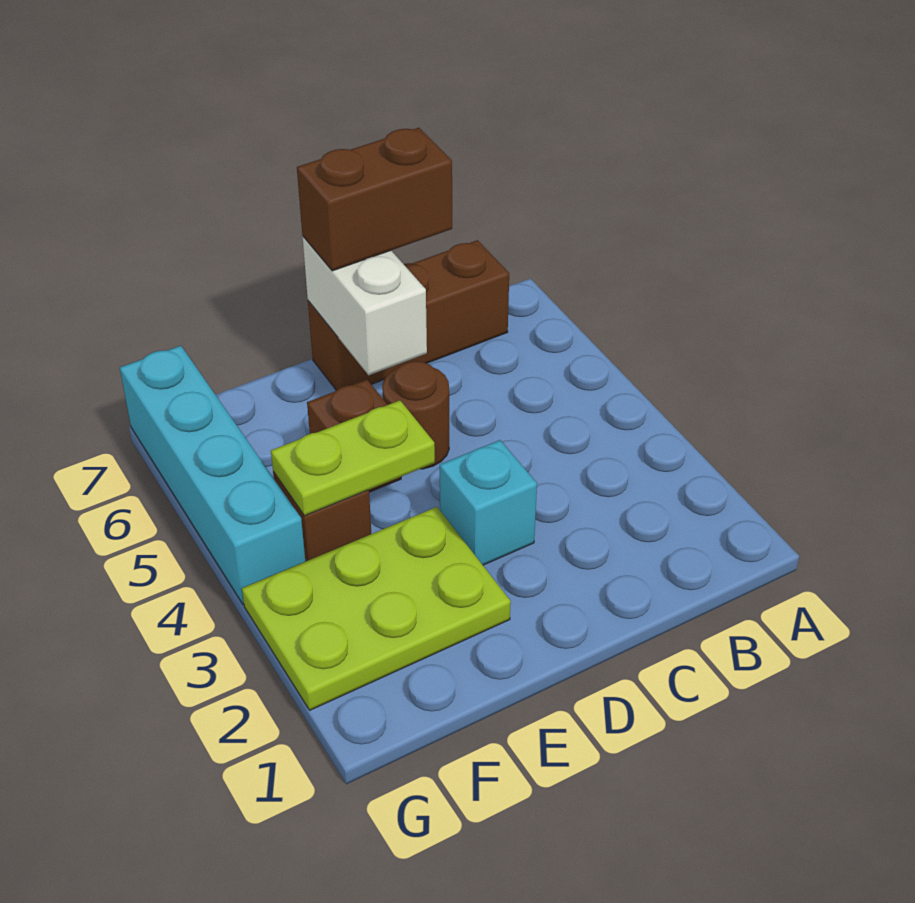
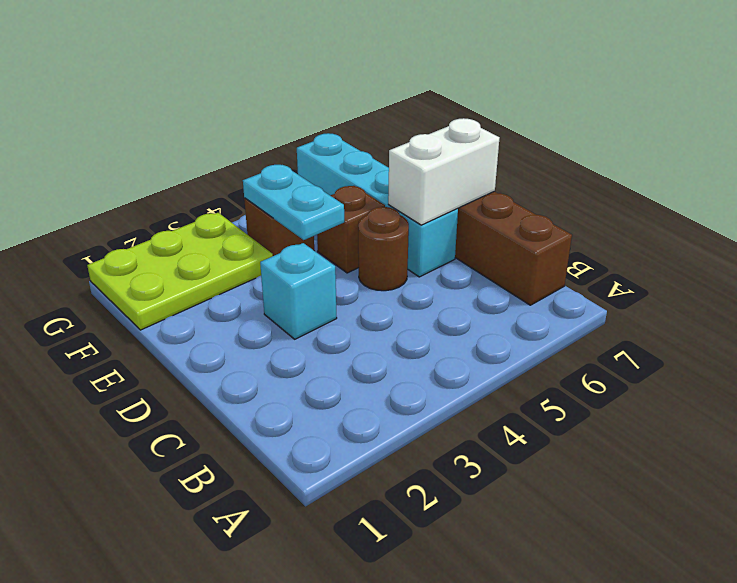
brown brick C7:D7 level 3 -> none
lime plate E2:G3 level 1 -> lime plate F1:G3 level 1
lime plate E4:F4 level 2 -> cyan plate E4:F4 level 2
cyan brick G4:G7 level 1 -> cyan brick D6:G6 level 1

